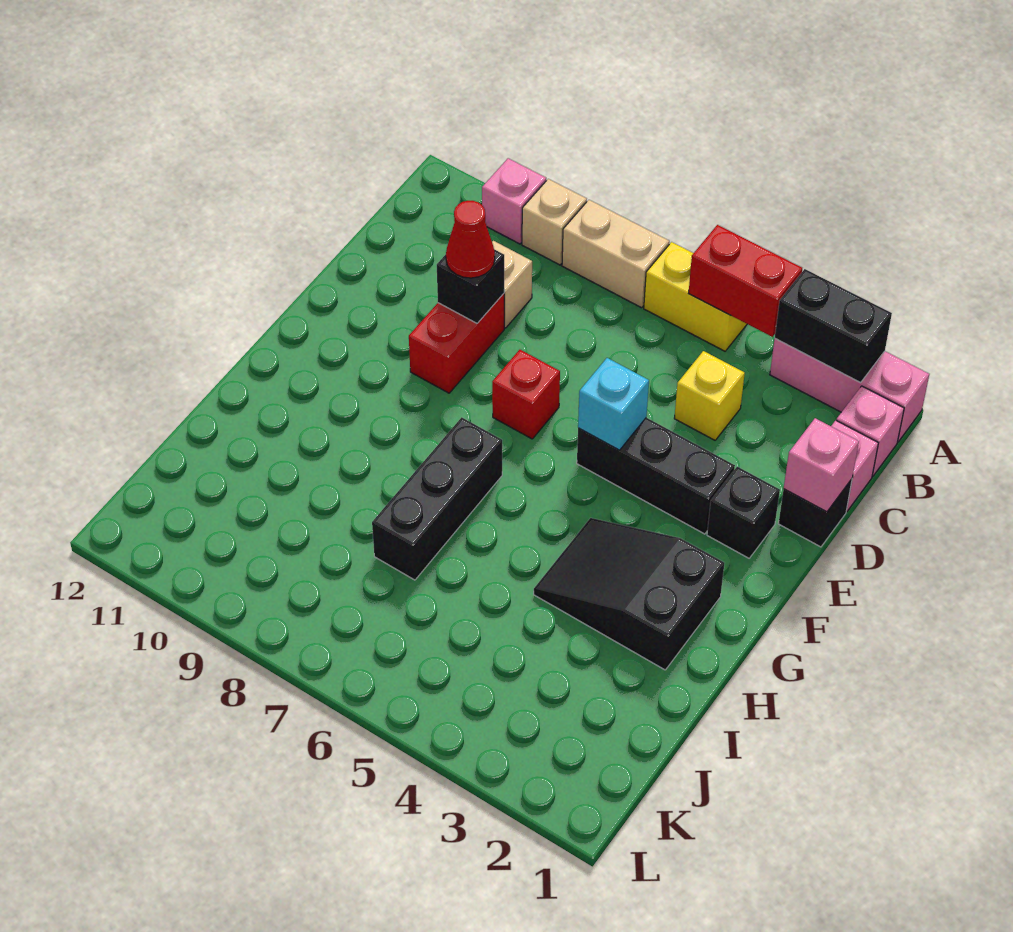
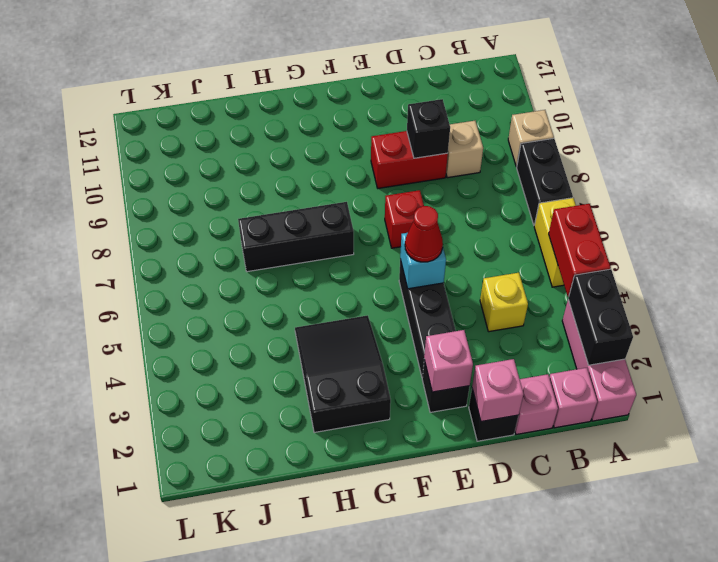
tan brick A7:A8 level 1 -> black brick A7:A8 level 1
pink brick A10 level 1 -> pink brick E2 level 2
red cone D9 level 3 -> red cone E5 level 3

